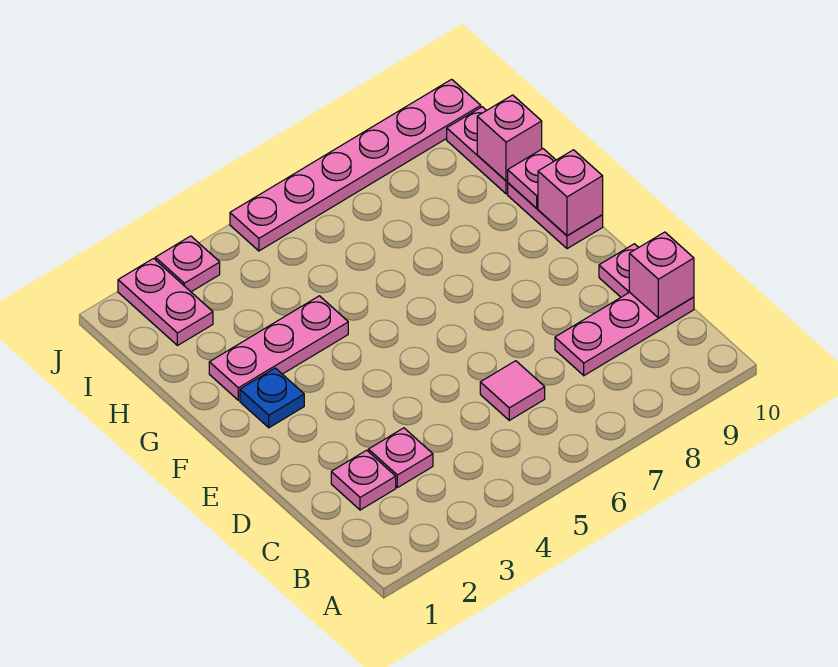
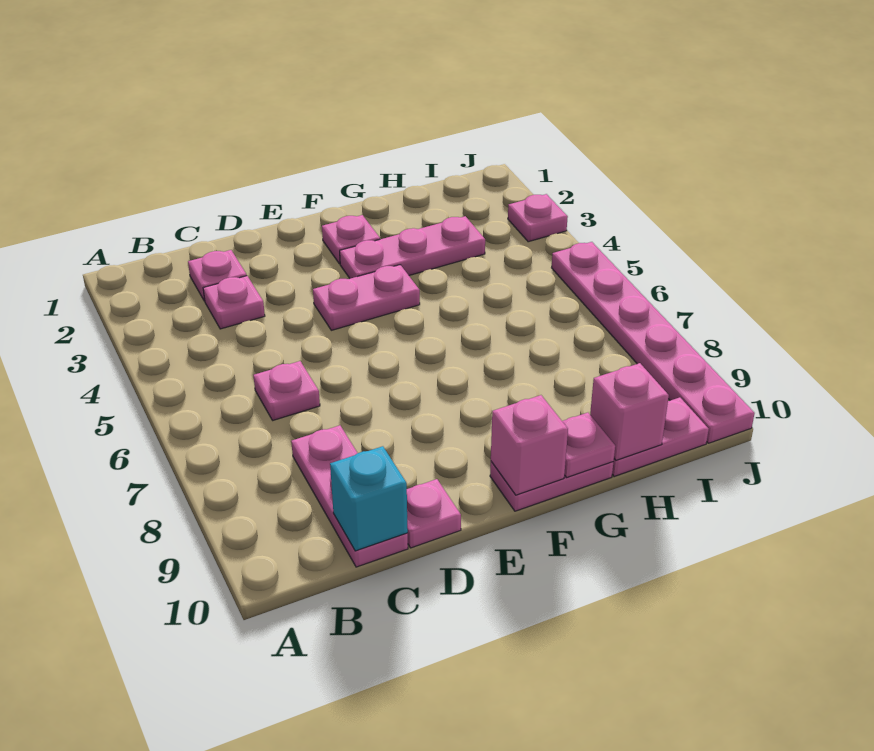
pink tile C6 level 1 -> pink plate C6 level 1
pink brick C10 level 2 -> cyan brick C10 level 2
blue plate F2 level 1 -> pink plate F2 level 1
pink plate G2:G4 level 1 -> pink plate F3:H3 level 1
pink plate I2:J2 level 1 -> pink plate E4:F4 level 1

